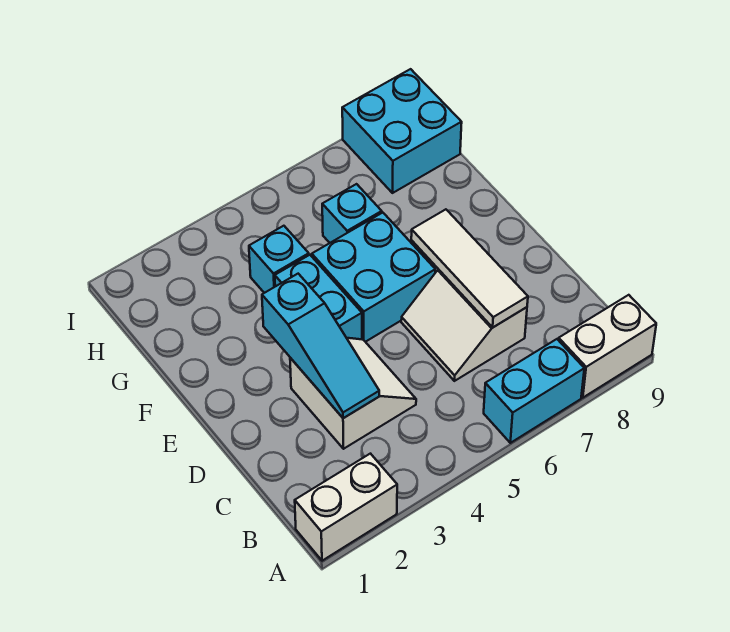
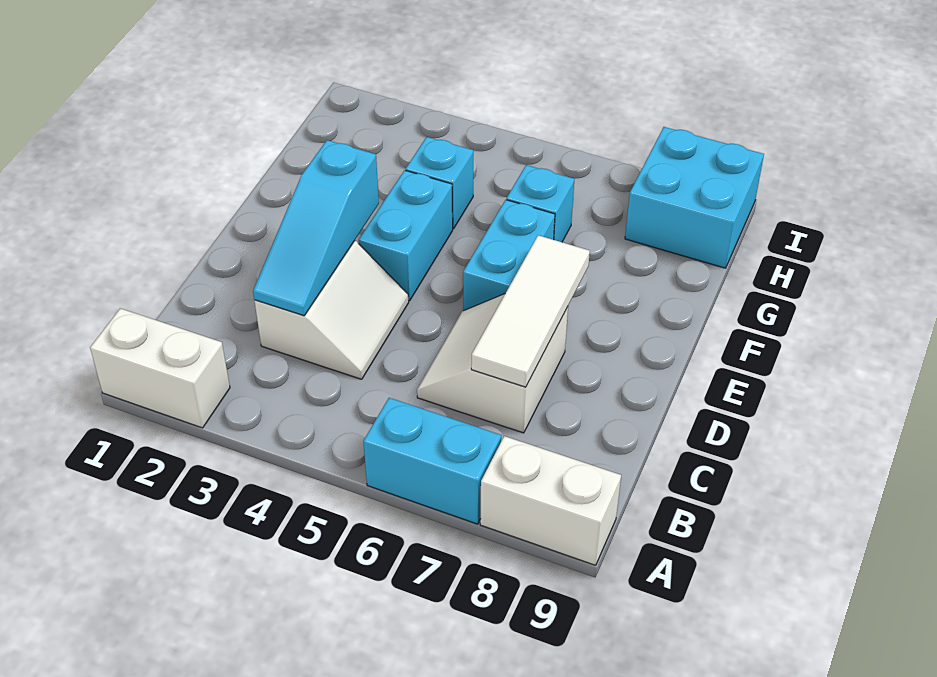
cyan brick E5:F6 level 1 -> cyan brick E6:F6 level 1

